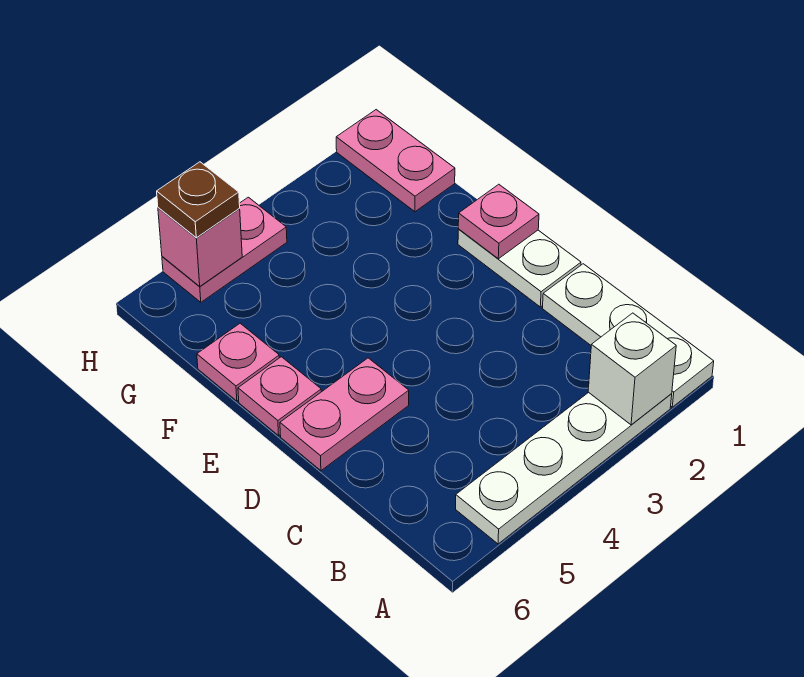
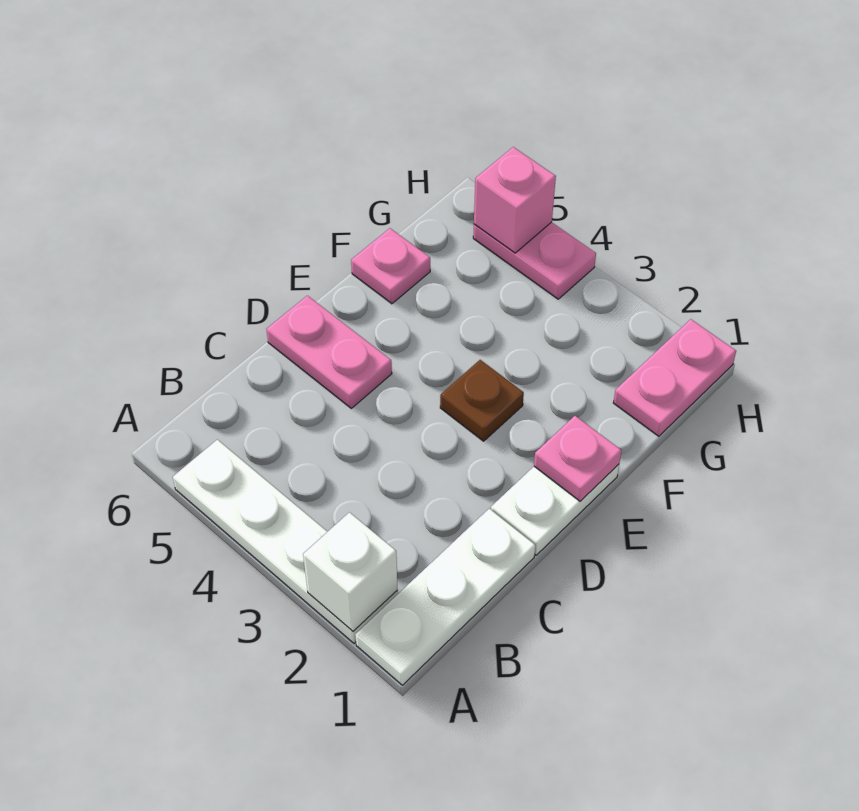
pink plate E6 level 1 -> none
brown plate H5 level 3 -> brown plate E3 level 1

